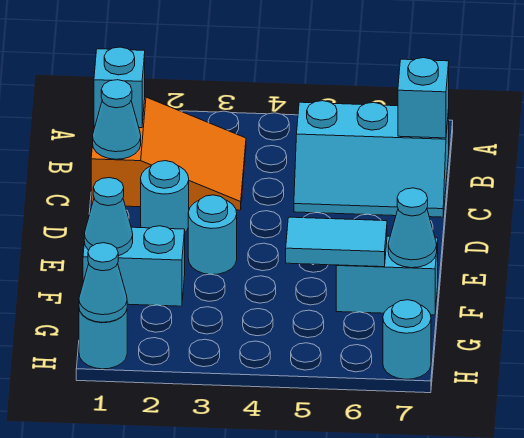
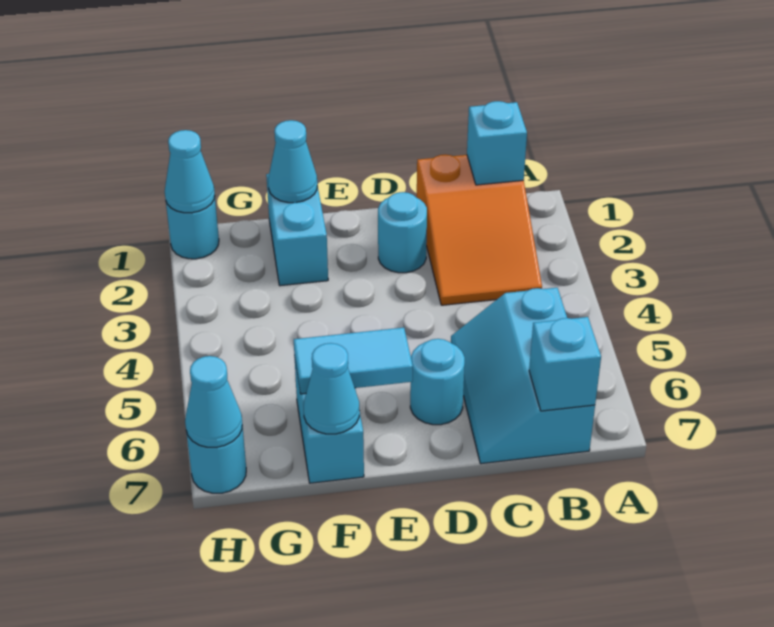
cyan cone C1 level 2 -> cyan cone H7 level 2
cyan round brick E3 level 1 -> cyan round brick D6 level 1
cyan tile F5:F6 level 2 -> cyan tile E6:F6 level 2

